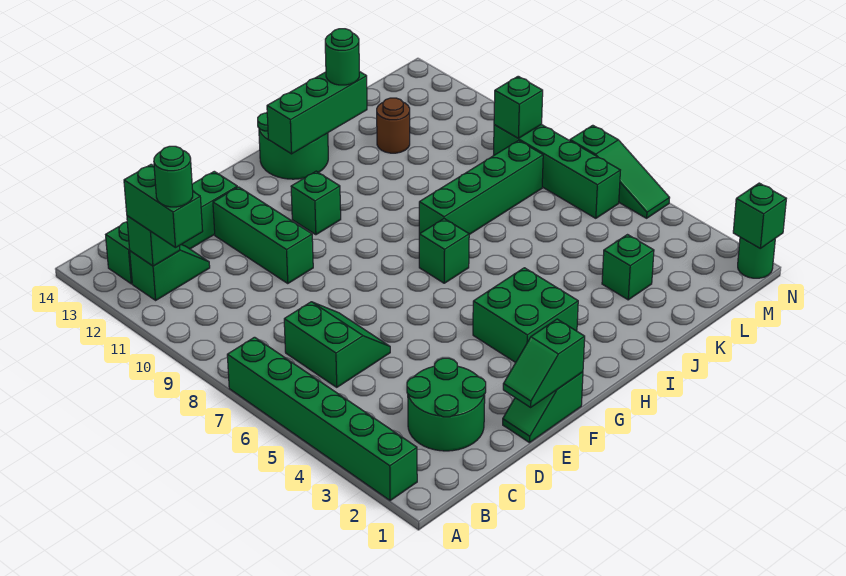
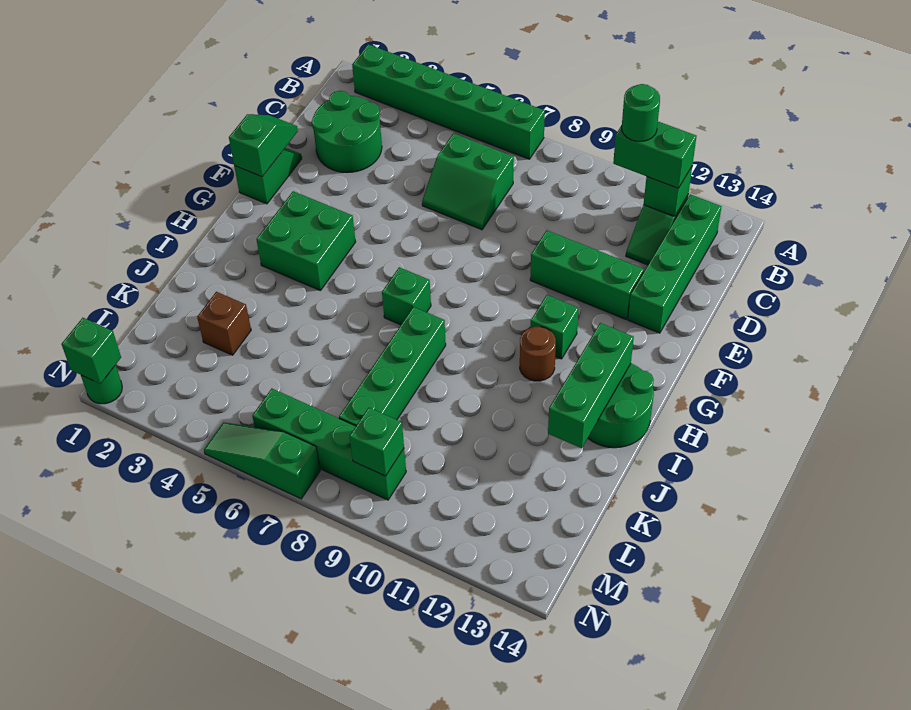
green round brick J13 level 3 -> none
green brick K3 level 1 -> brown brick K3 level 1
brown round brick K12 level 1 -> brown round brick H11 level 1

